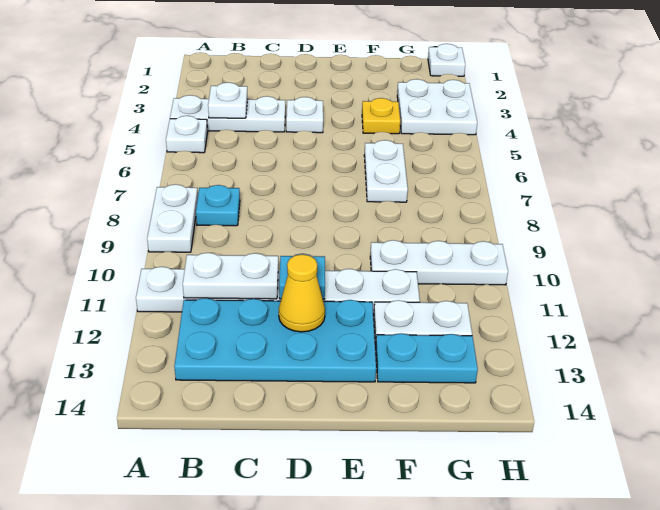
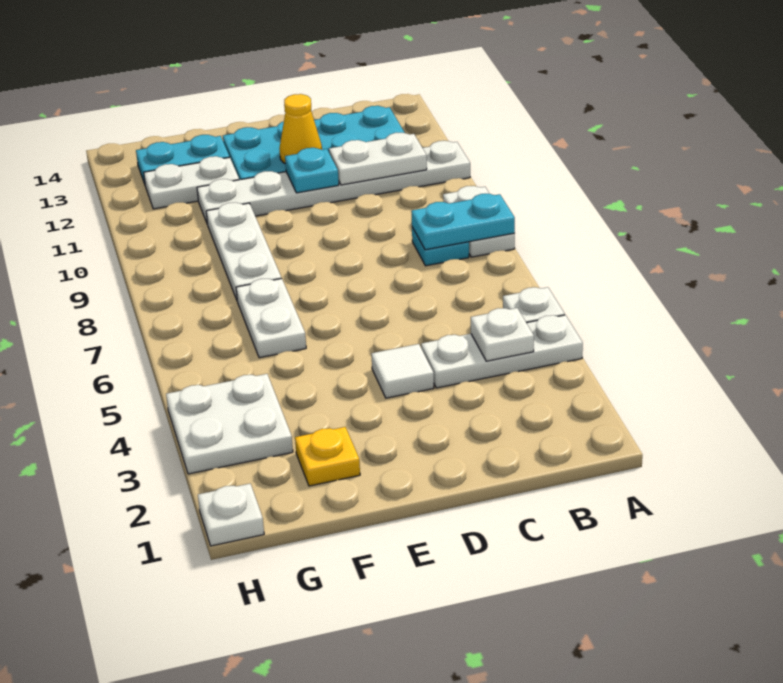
none -> cyan plate A8:B8 level 2
white plate D4 level 1 -> white tile D4 level 1
yellow plate F4 level 1 -> yellow plate F2 level 1
white plate F10:H10 level 1 -> white plate F8:F10 level 1

